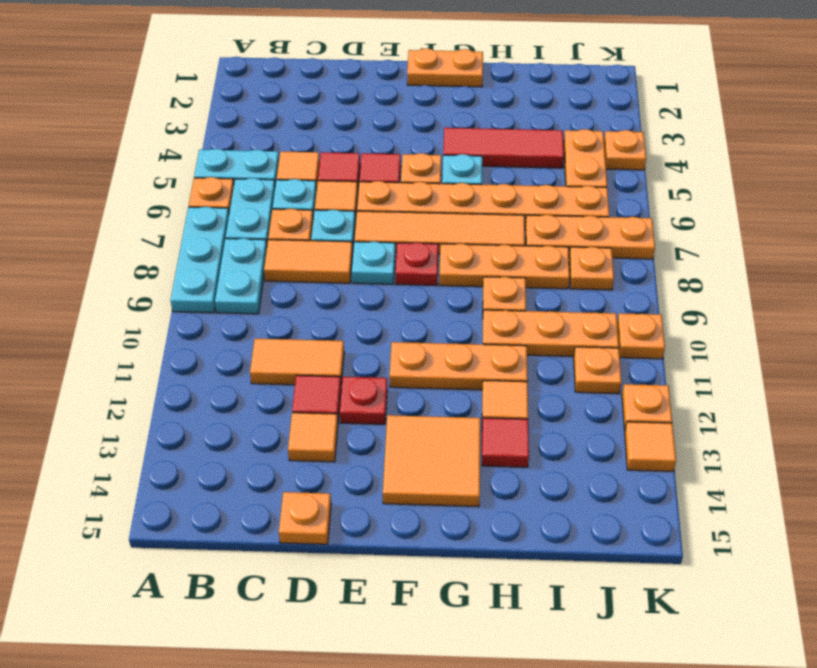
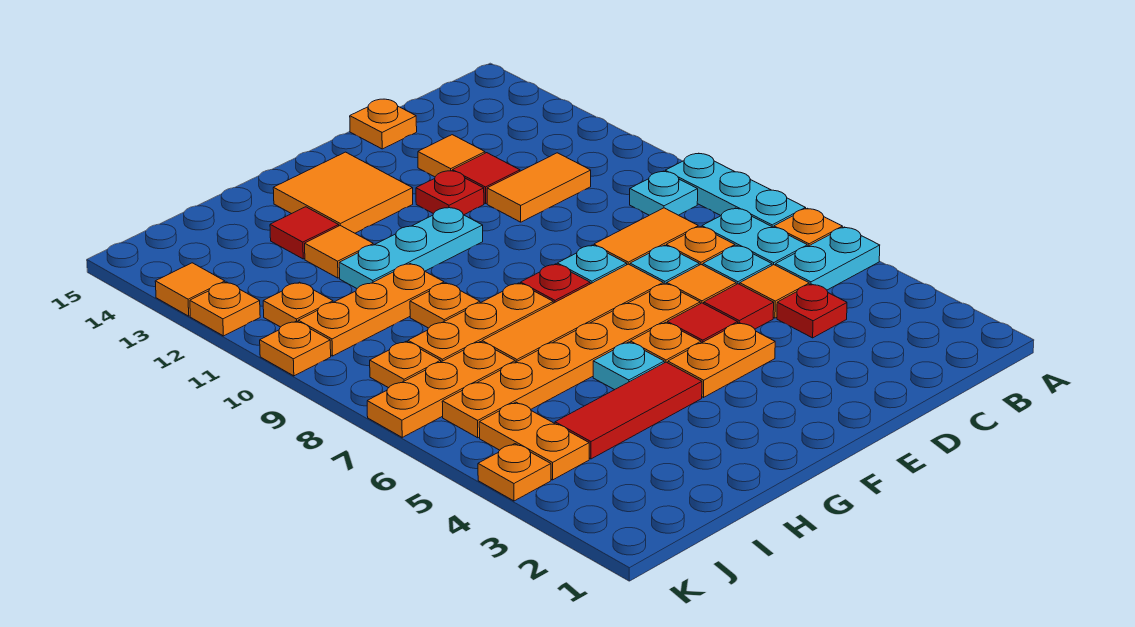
cyan plate B8:B9 level 1 -> cyan plate B9 level 1
none -> red plate C4 level 1
orange plate F1:G1 level 1 -> orange plate E4:F4 level 1
orange plate F11:H11 level 1 -> cyan plate F11:H11 level 1

